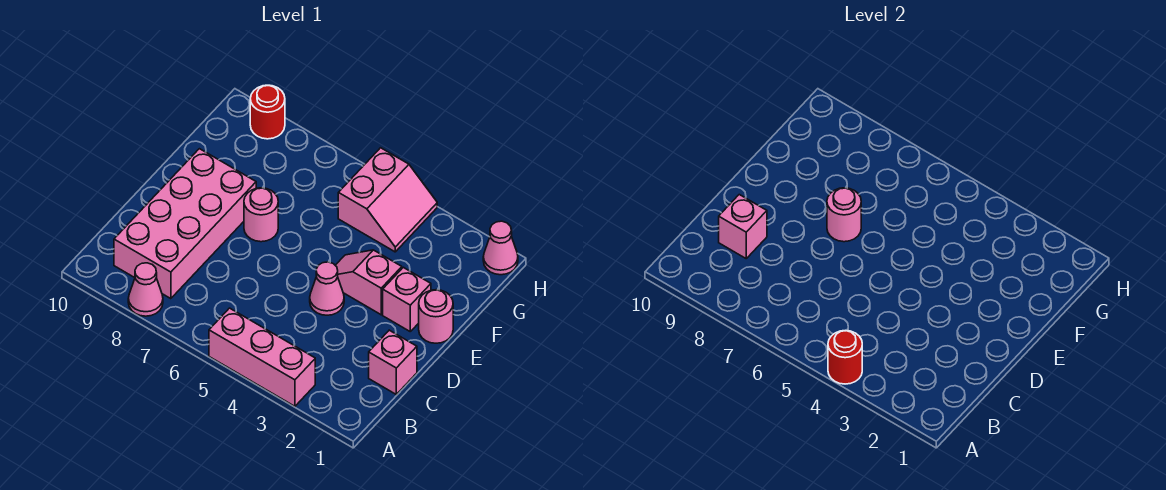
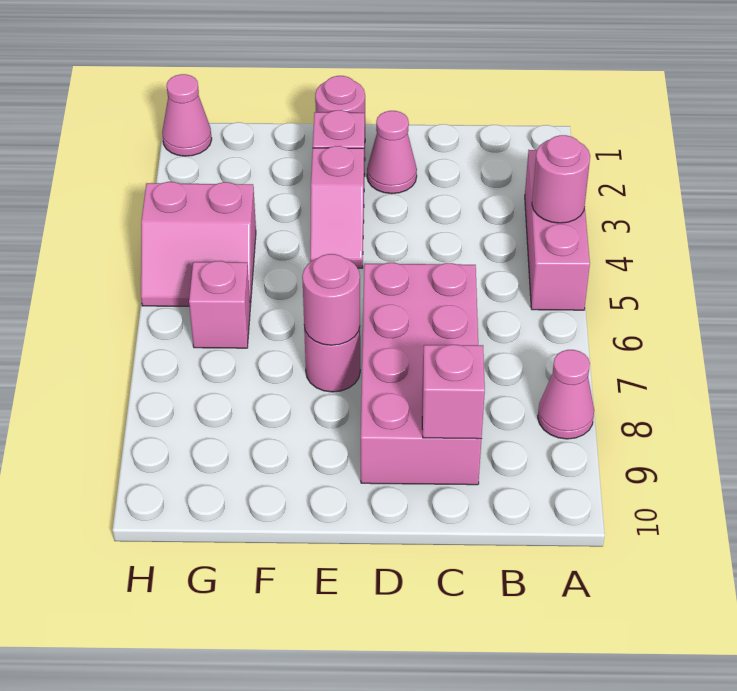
red round brick A4 level 2 -> pink round brick A4 level 2
pink brick B8:E9 level 1 -> pink brick C6:D9 level 1
pink brick C1 level 1 -> pink brick G6 level 1
pink cone D4 level 1 -> pink cone D2 level 1
pink slope G4:H5 level 1 top 5 -> pink slope G4:H5 level 1 top 4
red round brick H9 level 1 -> none

